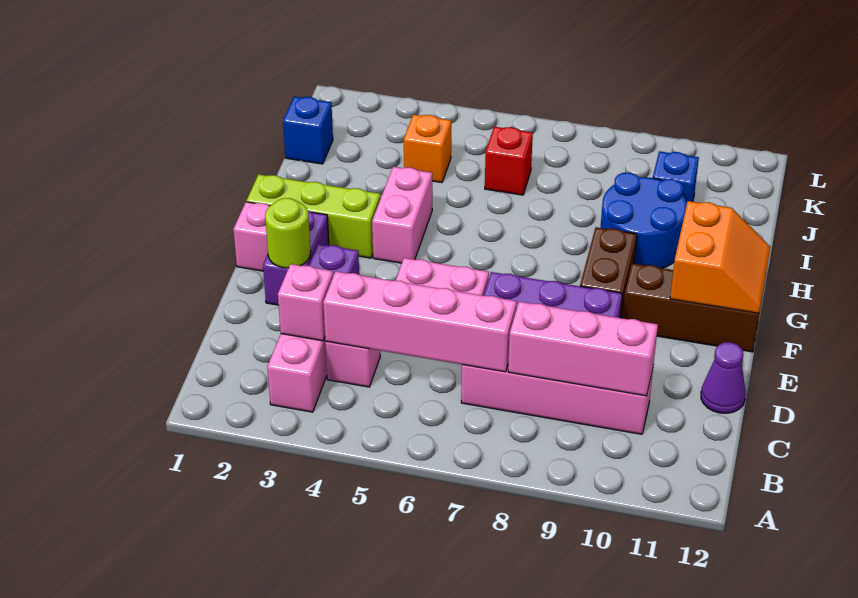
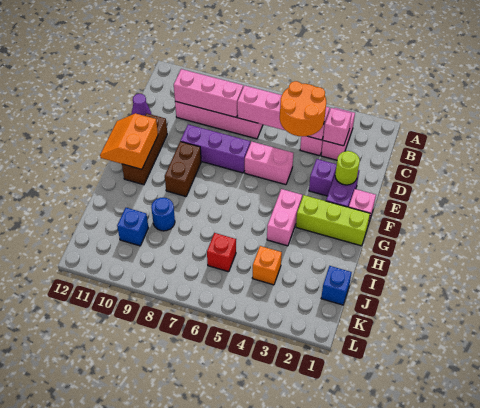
none -> orange round brick C4:D5 level 3
brown brick F10:F12 level 1 -> brown brick E11:G11 level 1
blue round brick H9:I10 level 1 -> blue round brick I9 level 1

